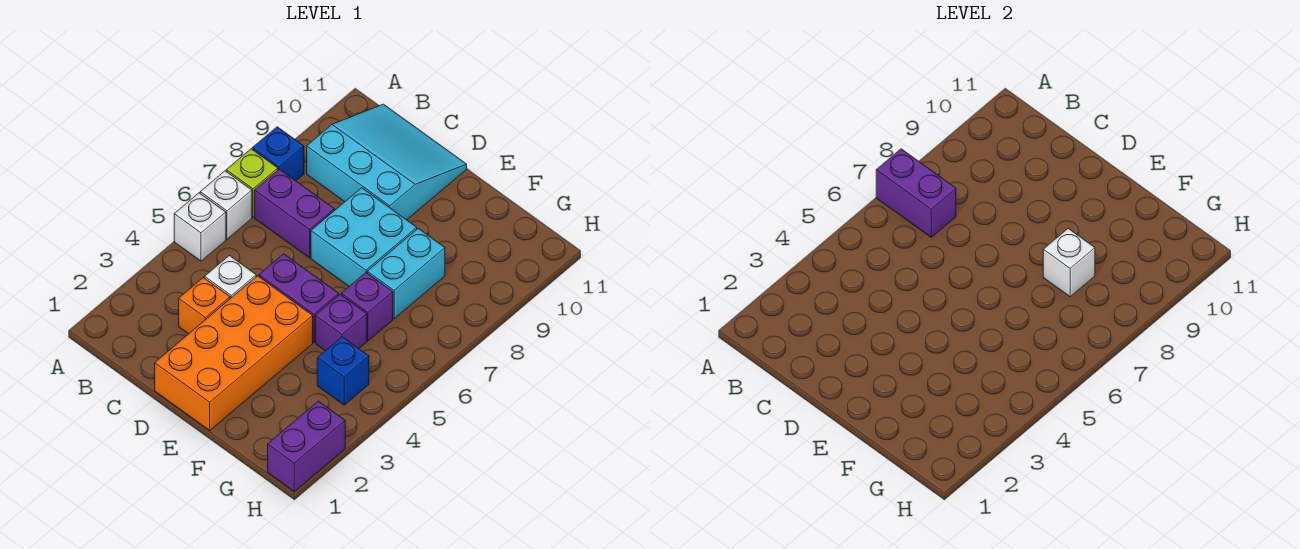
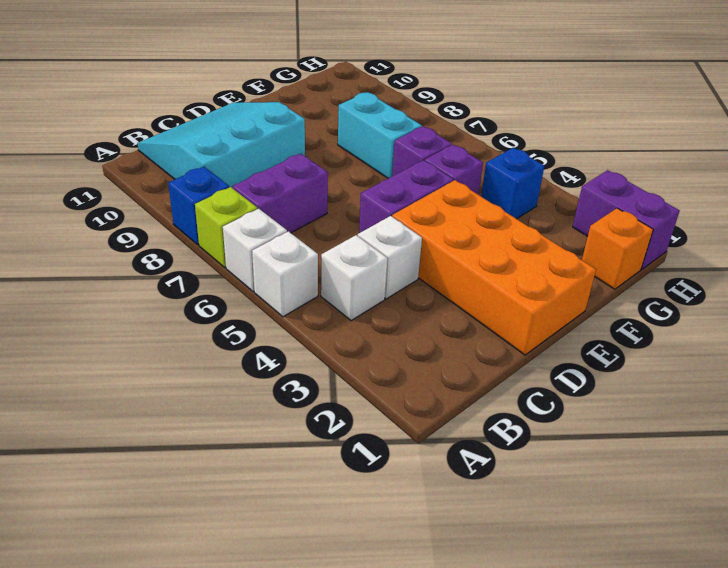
purple brick A7:B7 level 2 -> none
orange brick C3 level 1 -> orange brick G1 level 1
cyan brick D7:E8 level 1 -> none
white brick F8 level 2 -> white brick B4 level 1

